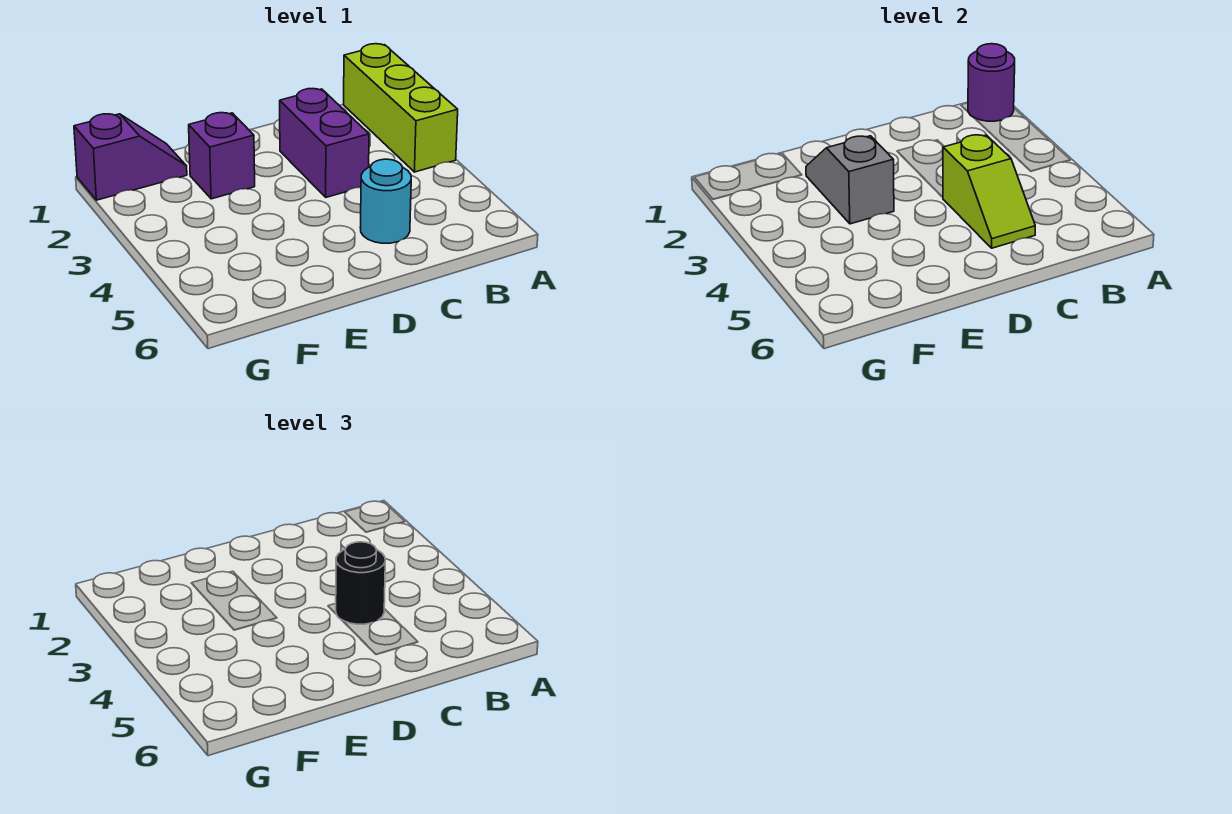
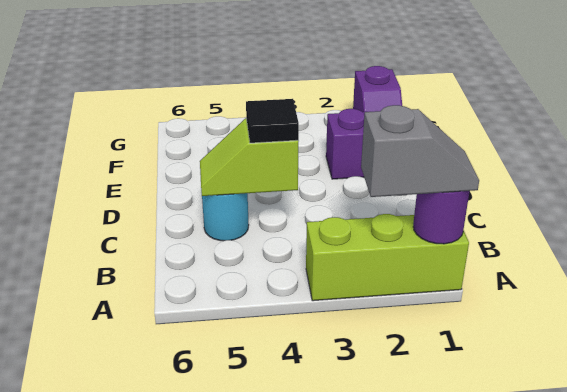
purple brick C2:C3 level 1 -> none
black round brick C4 level 3 -> black tile C4 level 3
grey slope E2:E3 level 2 top 3 -> grey slope A1:A2 level 3 top 2

